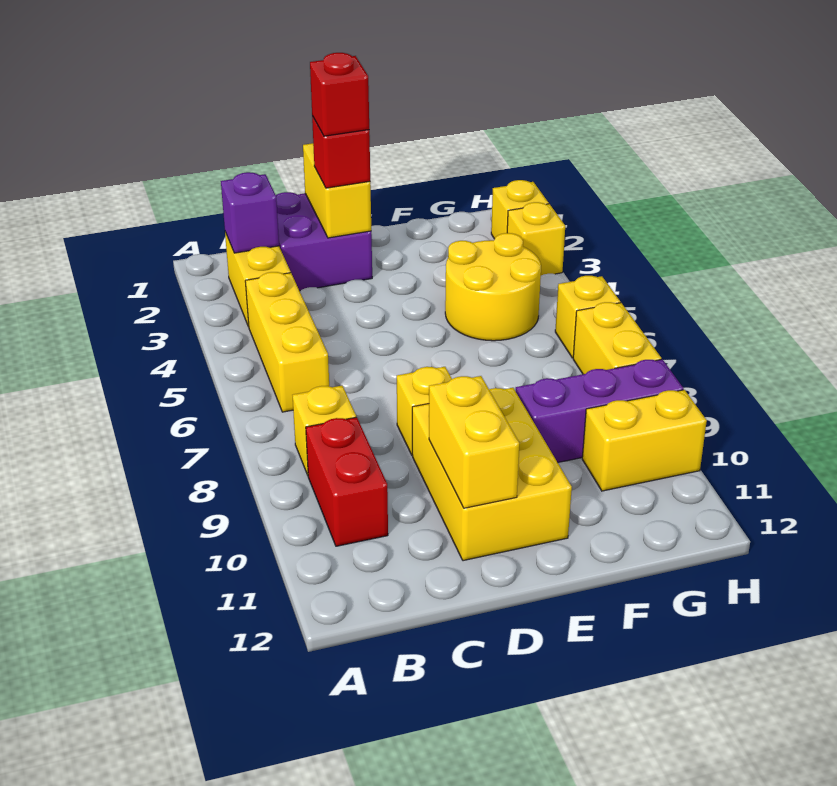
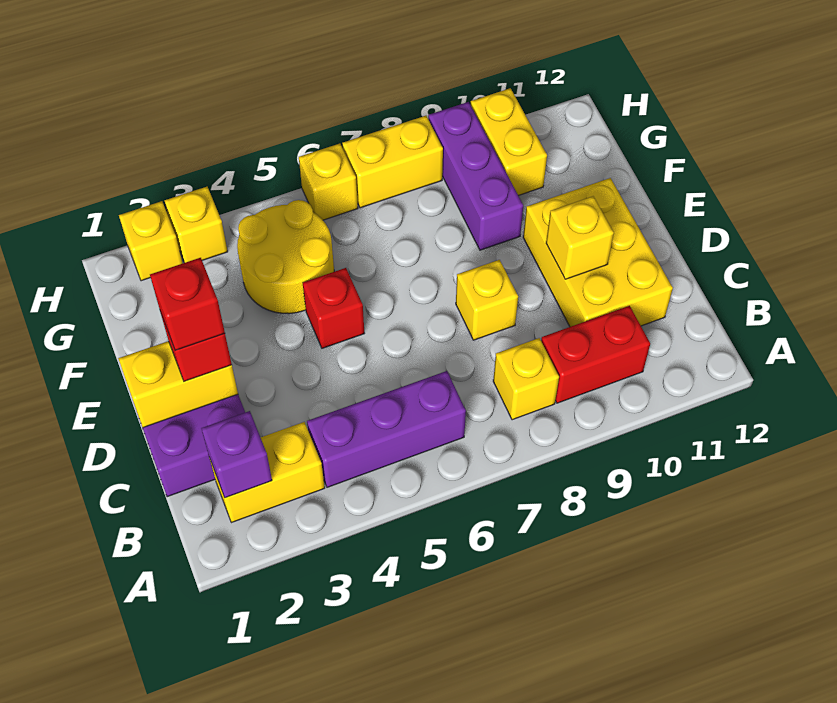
yellow brick B4:B6 level 1 -> purple brick B4:B6 level 1
yellow brick D9:E11 level 1 -> yellow brick C10:E11 level 1
yellow brick D10:D11 level 2 -> yellow brick D10 level 2
none -> red brick E5 level 1

